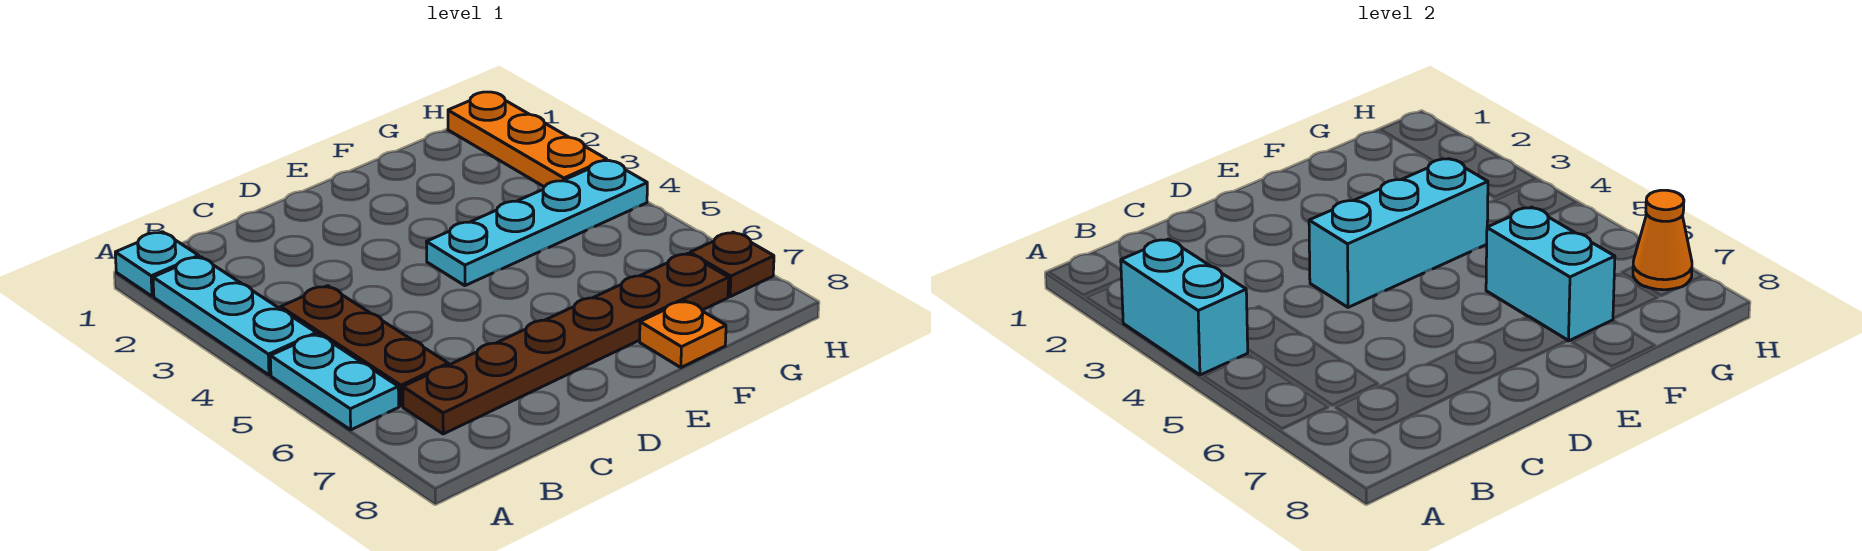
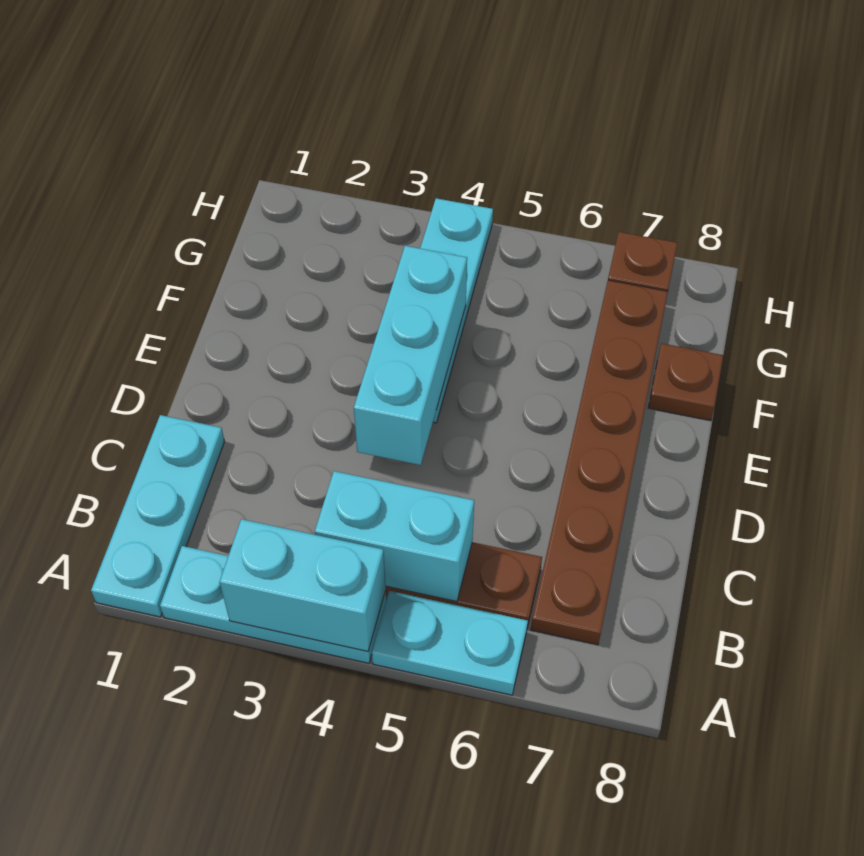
cyan plate A1 level 1 -> cyan plate A1:C1 level 1
cyan brick F6:F7 level 2 -> cyan brick B4:B5 level 2
orange plate F8 level 1 -> brown plate F8 level 1
orange plate H1:H3 level 1 -> none
orange cone H7 level 2 -> none

